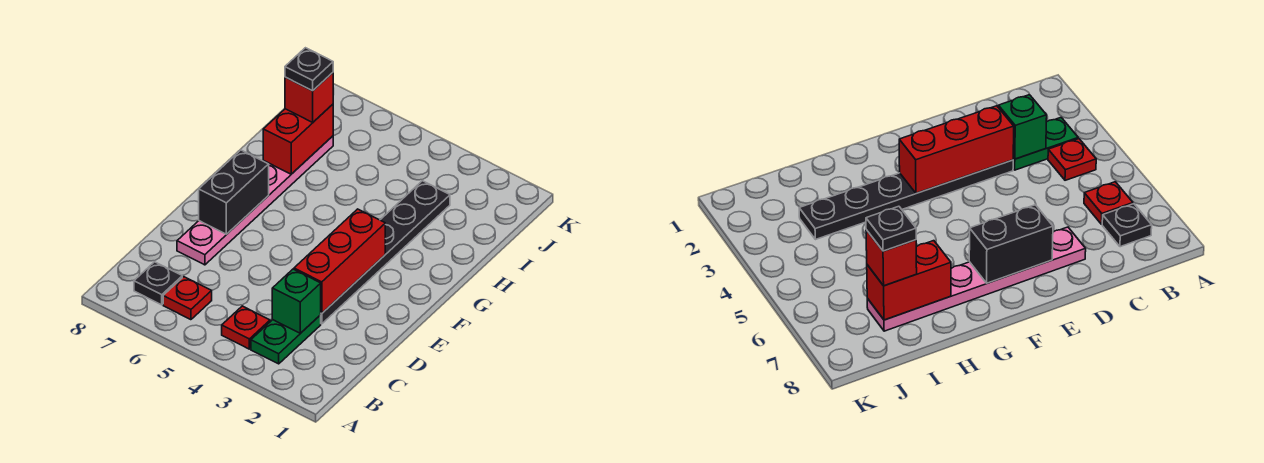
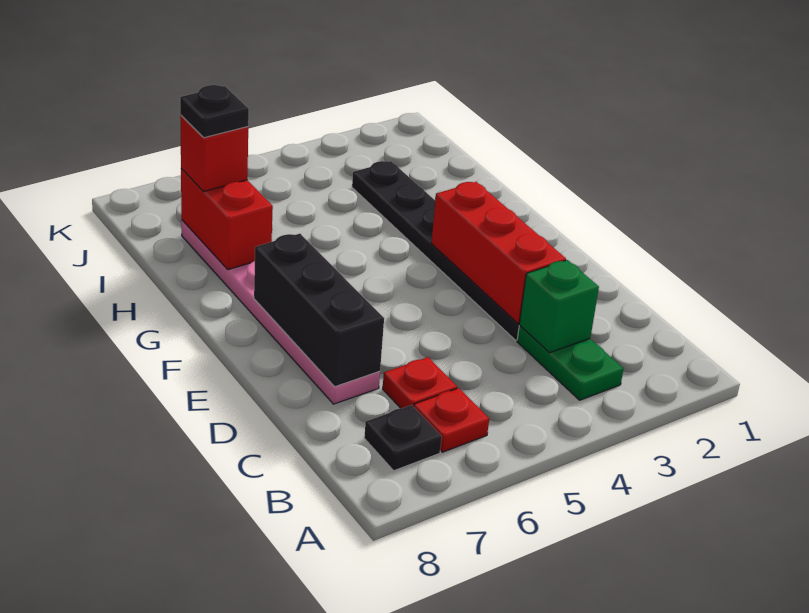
red plate B4 level 1 -> red plate C6 level 1
black brick E7:F7 level 2 -> black brick D7:F7 level 2

